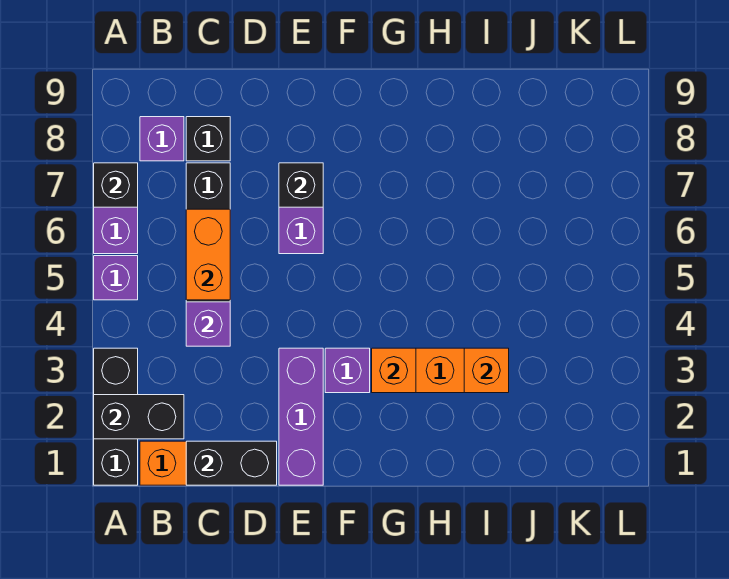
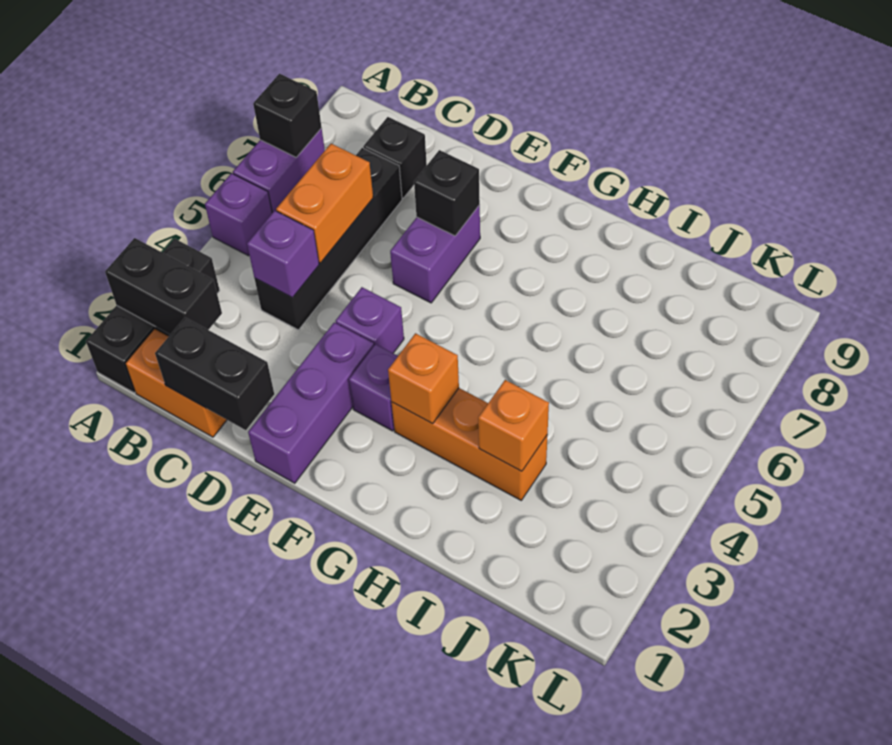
purple brick B8 level 1 -> purple brick E4 level 1

